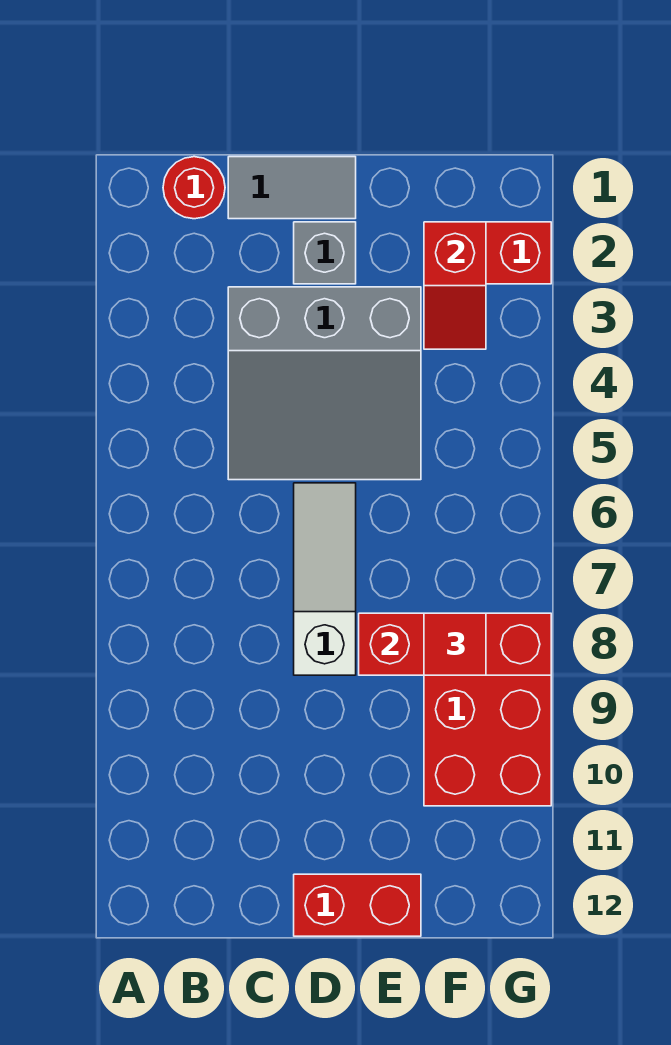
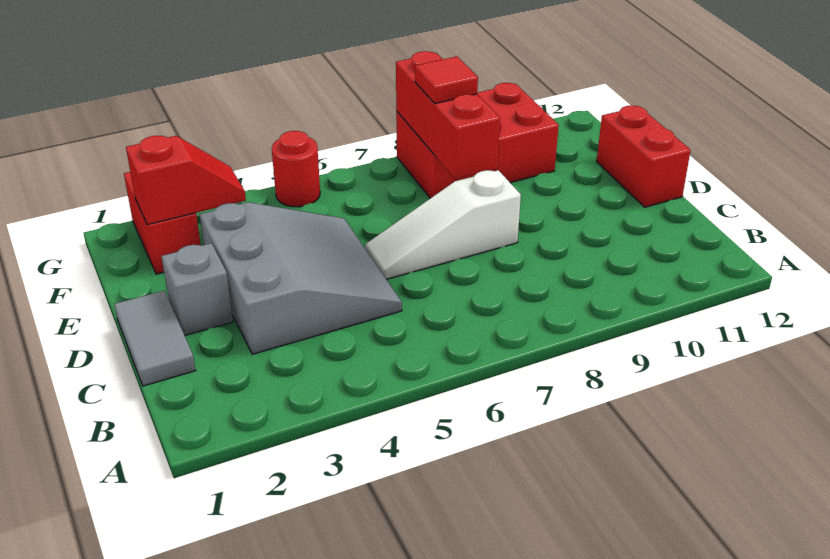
red round brick B1 level 1 -> red round brick G5 level 1

